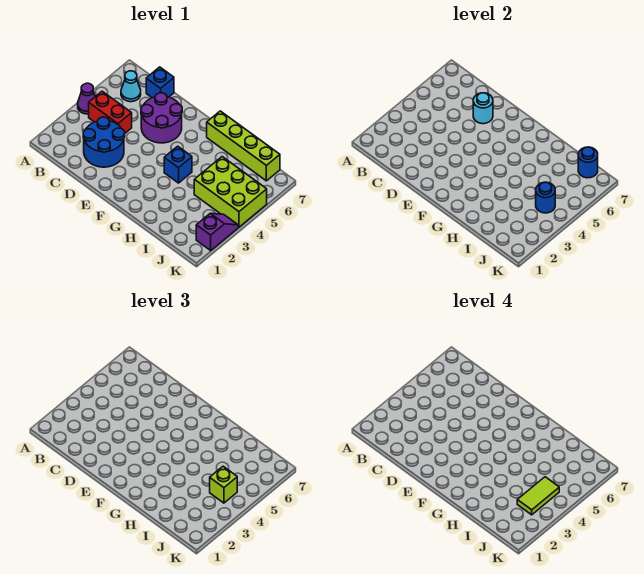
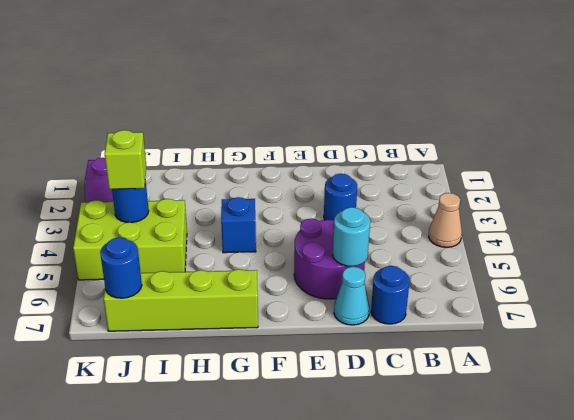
purple cone A4 level 1 -> tan cone A4 level 1
red brick B4:C4 level 1 -> none
cyan cone B6 level 1 -> cyan cone D7 level 1
blue round brick C2:D3 level 1 -> blue round brick D3 level 1
blue brick C7 level 1 -> blue round brick C7 level 1
lime tile J3:J4 level 4 -> none

